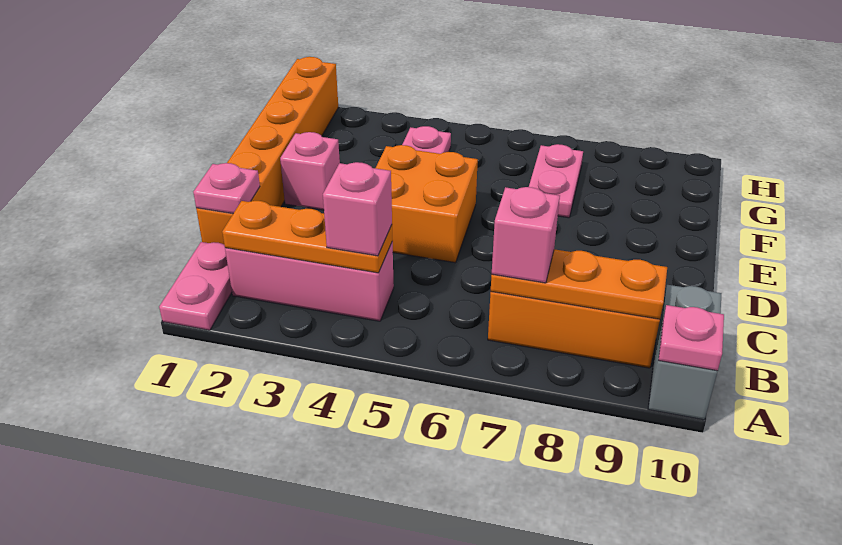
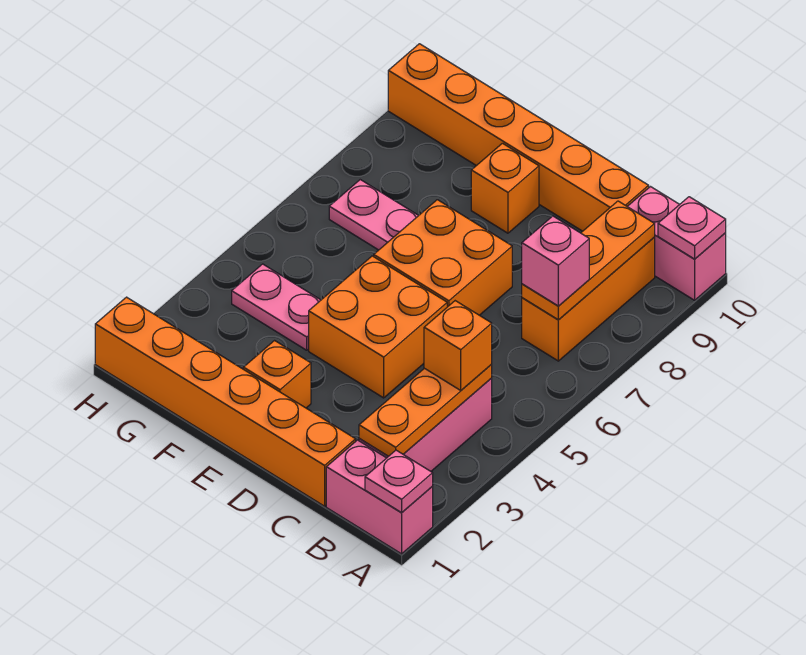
pink plate A1:B1 level 1 -> pink brick A1:B1 level 1
grey brick A10:B10 level 1 -> pink brick A10:B10 level 1
pink brick B4 level 3 -> orange brick B4 level 3
pink plate C1 level 2 -> pink plate A1 level 2
none -> orange brick C10:H10 level 1
none -> orange brick D6:E7 level 1
pink brick E2 level 1 -> orange brick E2 level 1
none -> orange brick E9 level 1

